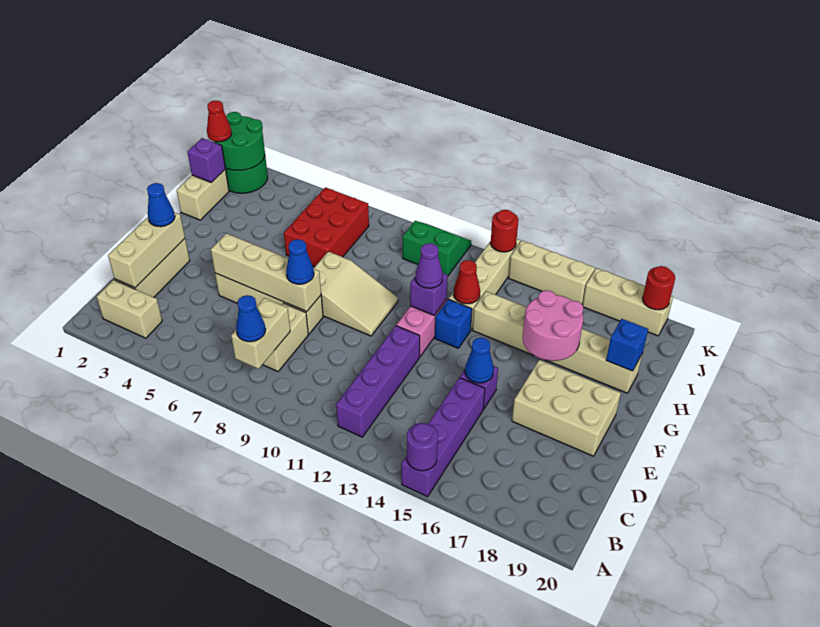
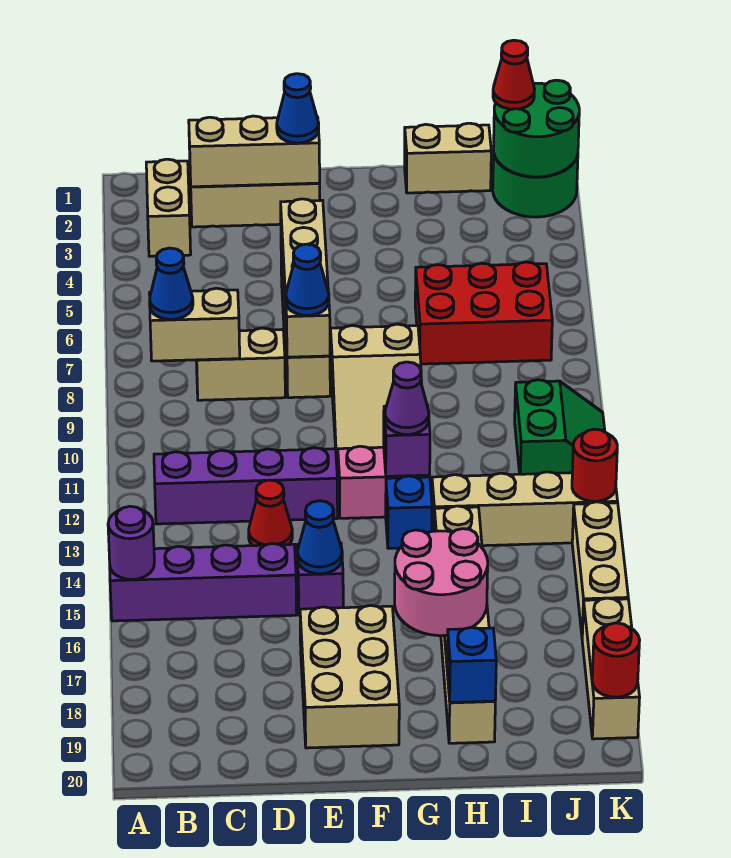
red cone H13 level 2 -> red cone D13 level 1
purple brick I1 level 2 -> none

